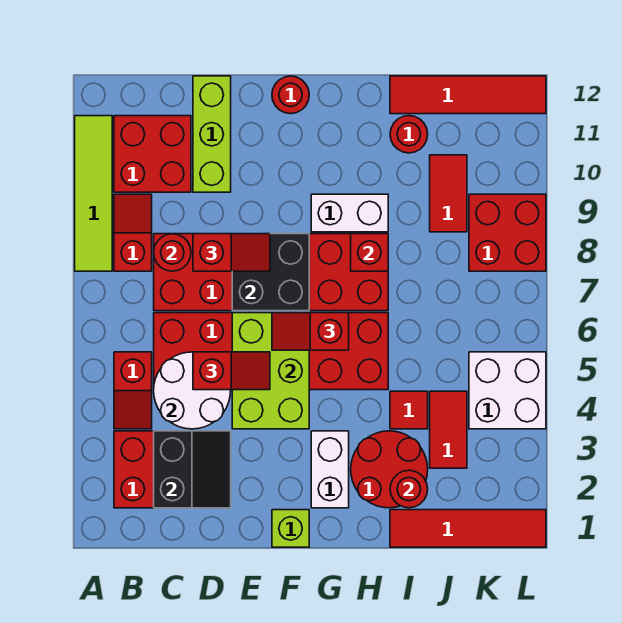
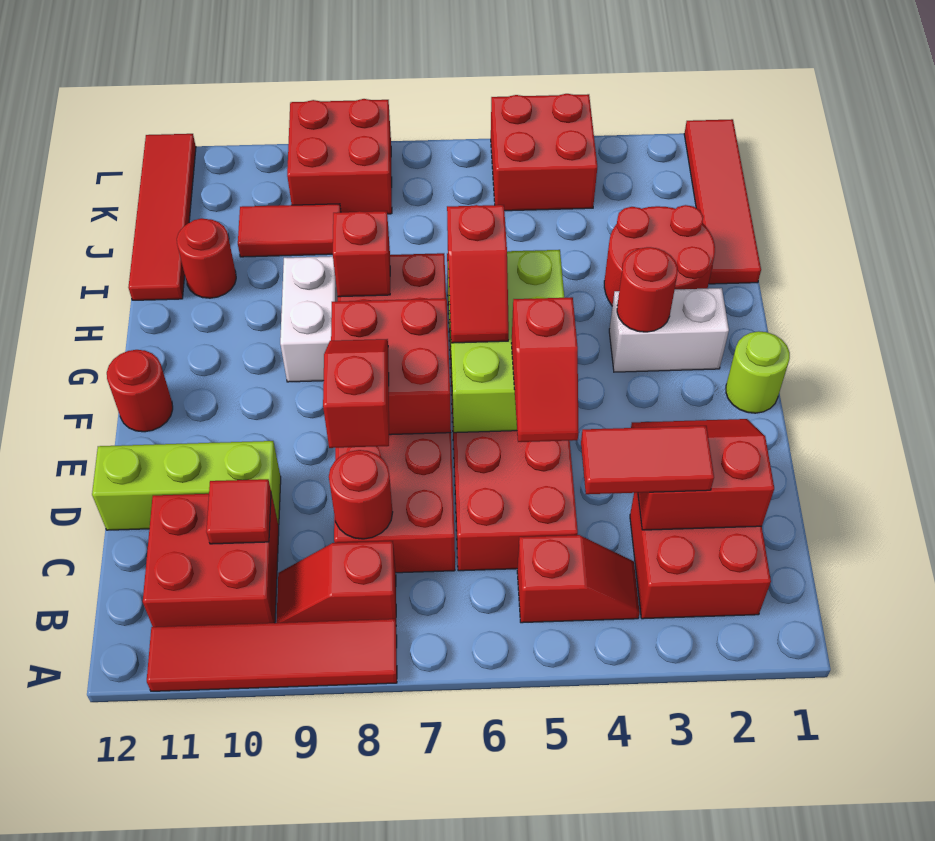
lime tile A8:A11 level 1 -> red tile A8:A11 level 1
black slope C2:D3 level 2 top C -> red slope C2:D3 level 2 top C
white round brick C4:D5 level 2 -> none
red slope D5:E5 level 3 top D -> red slope D5:E5 level 3 top E
lime brick E4:F6 level 2 -> lime brick E5:G6 level 2
black brick E7:F8 level 2 -> red brick E7:F8 level 2
lime brick F1 level 1 -> lime round brick F1 level 1
red round brick I2 level 2 -> red round brick G3 level 2
red tile I4 level 1 -> red tile C10 level 2
red tile J3:J4 level 1 -> red tile C3:C4 level 3
white brick K4:L5 level 1 -> red brick K4:L5 level 1

